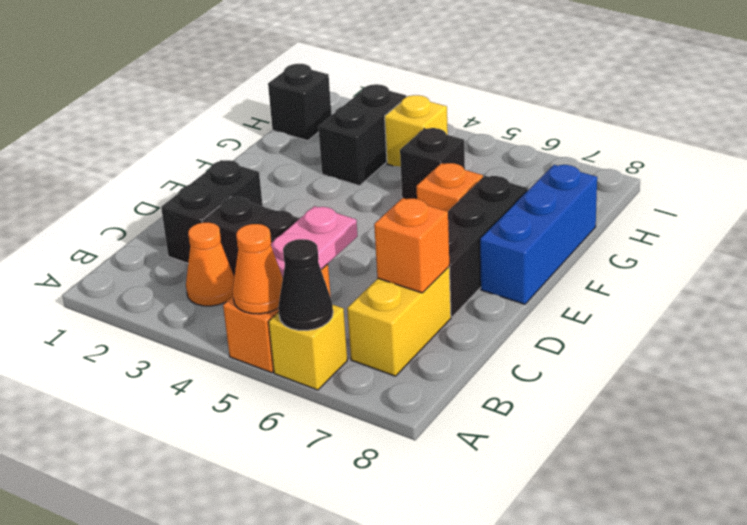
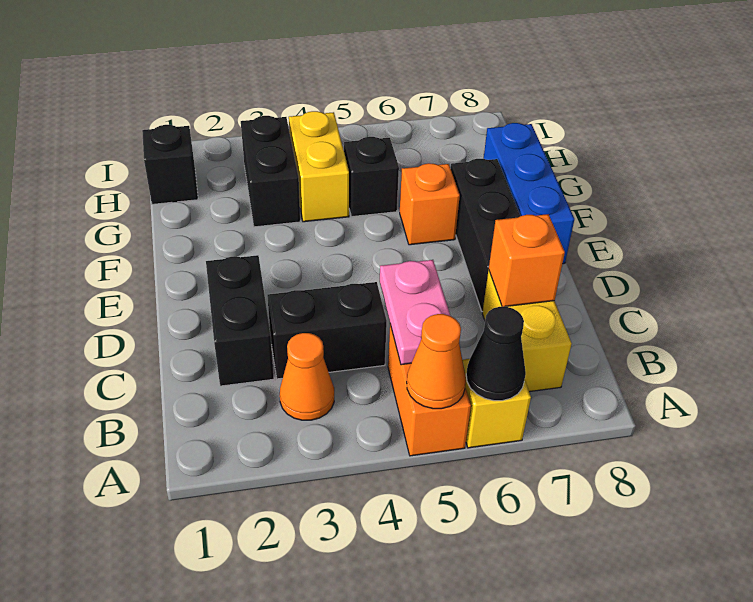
yellow brick H4 level 1 -> yellow brick G4:H4 level 1

